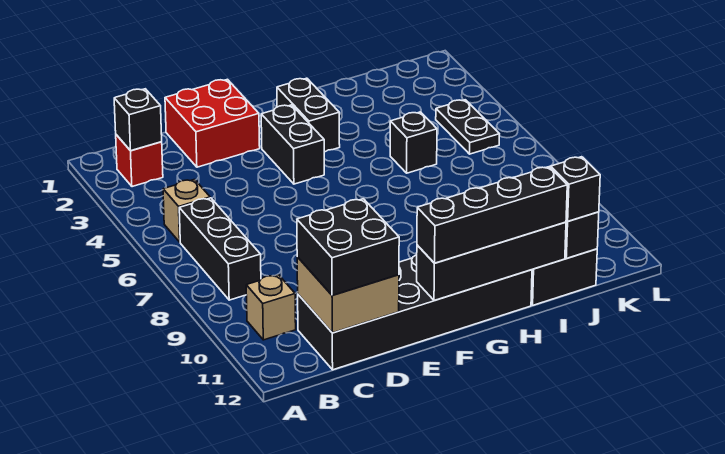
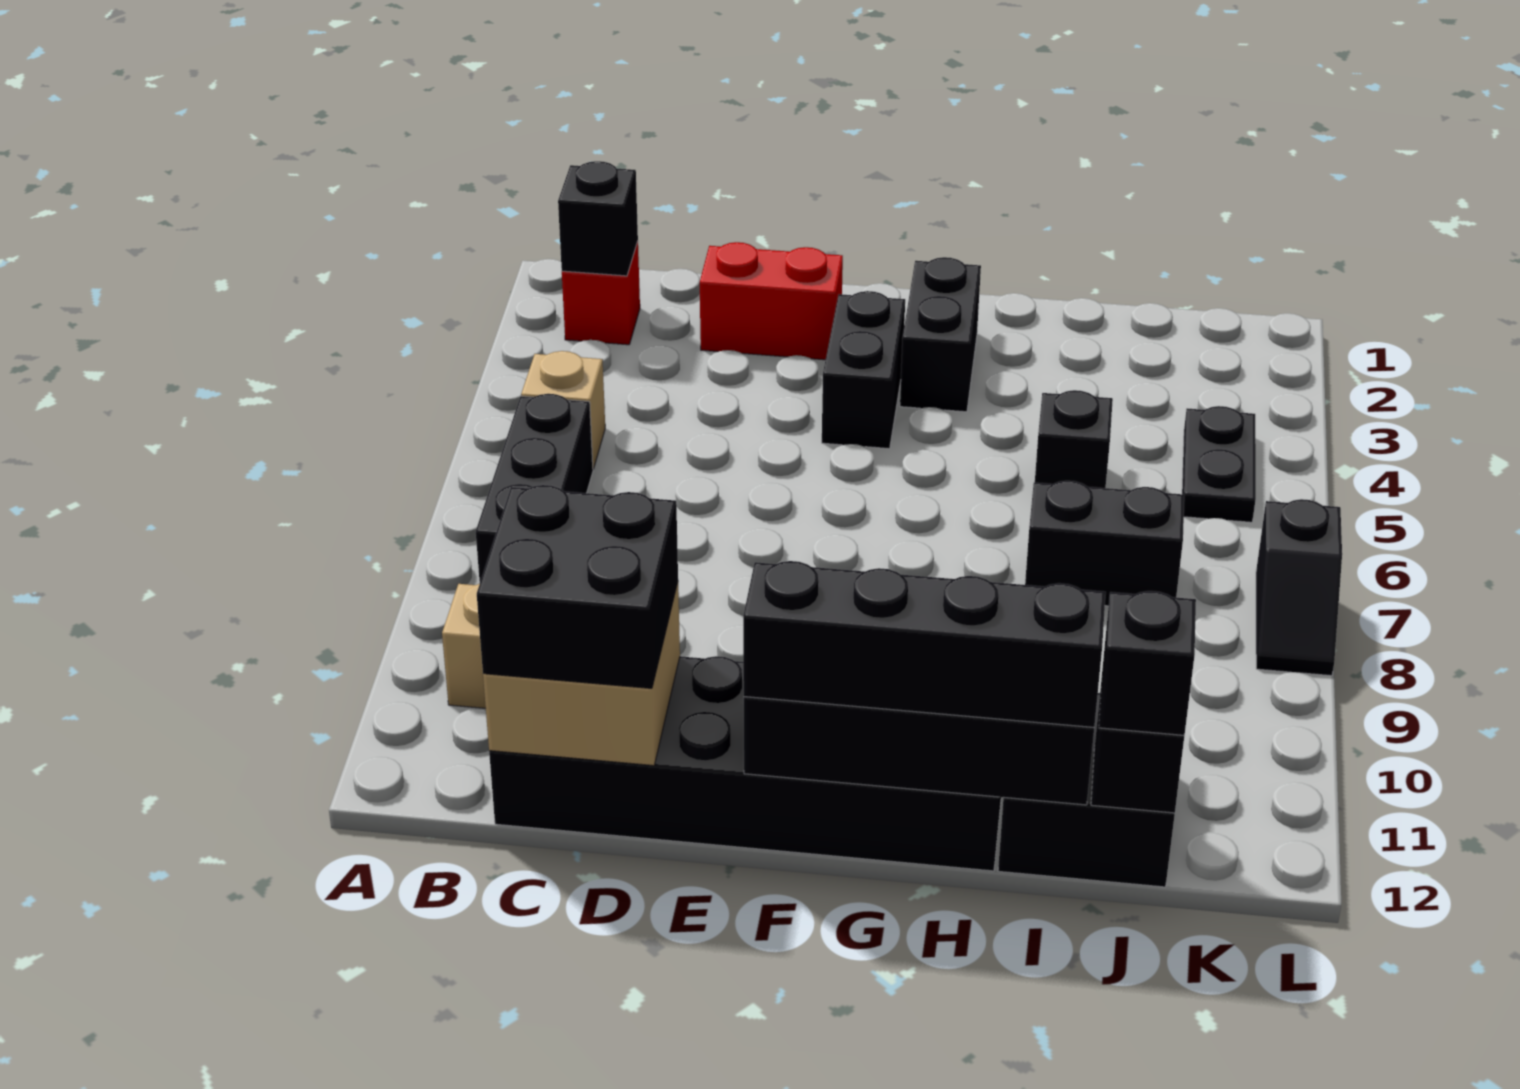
red brick D1:E2 level 1 -> red brick D2:E2 level 1
none -> black brick I7:J7 level 1
none -> black slope L7:L8 level 1 top 7

